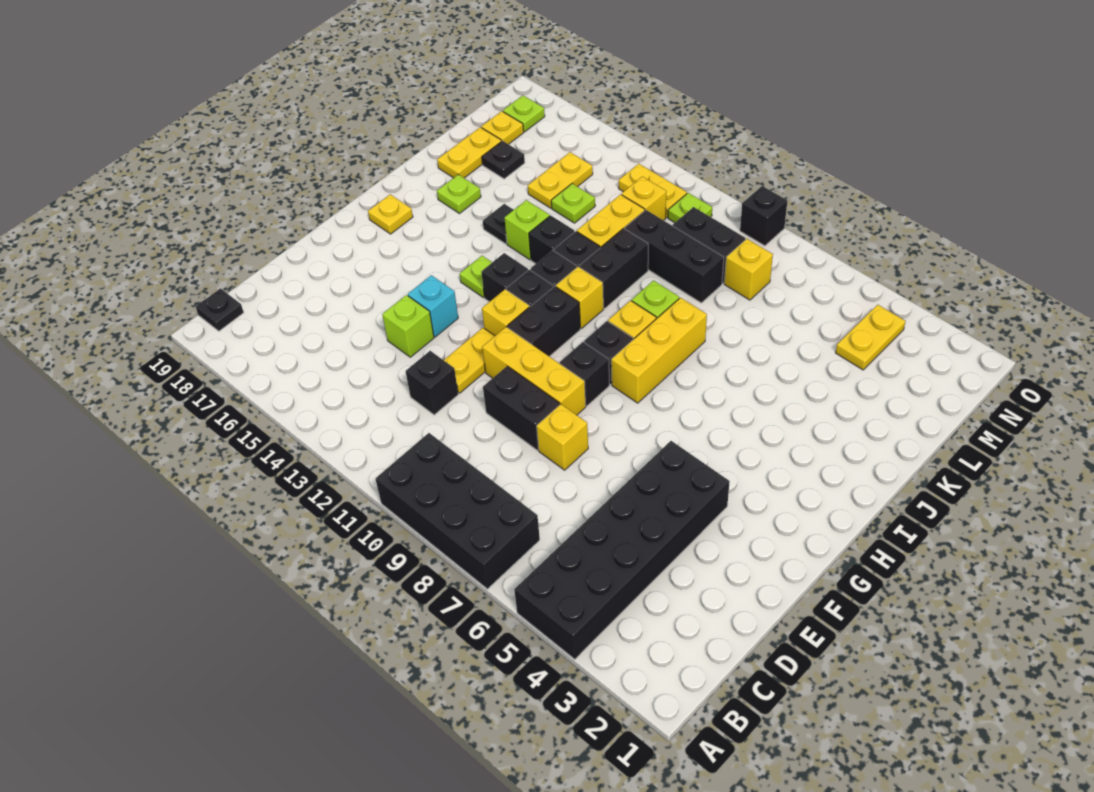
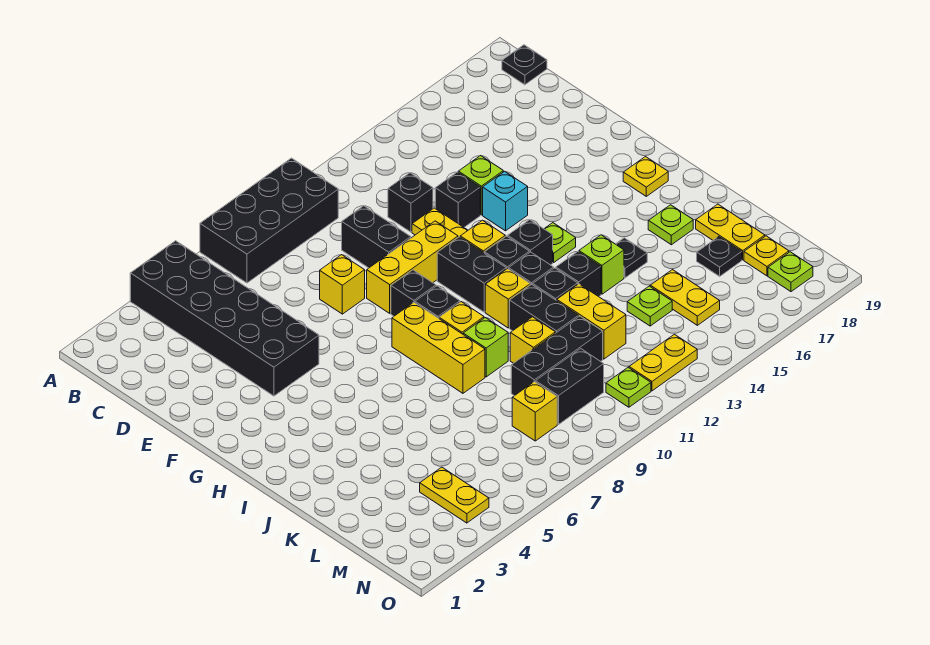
black brick E9:E10 level 1 -> black brick D10:E10 level 1
yellow brick M12 level 1 -> yellow brick K10 level 1
black brick O9 level 1 -> black brick E13 level 1

